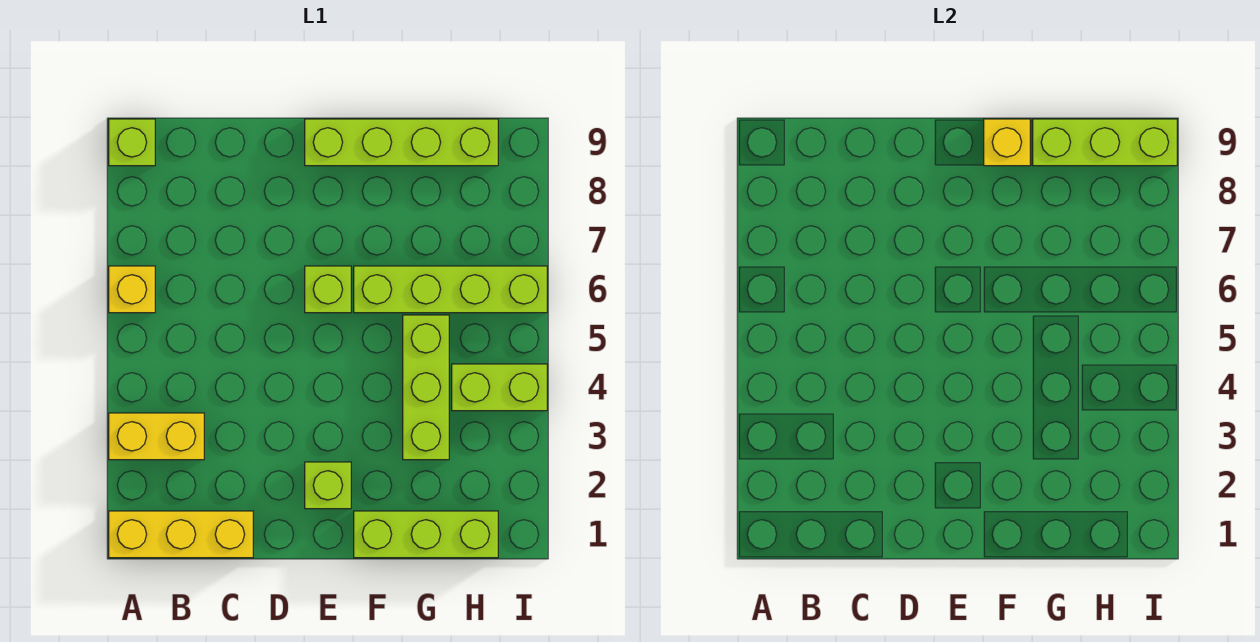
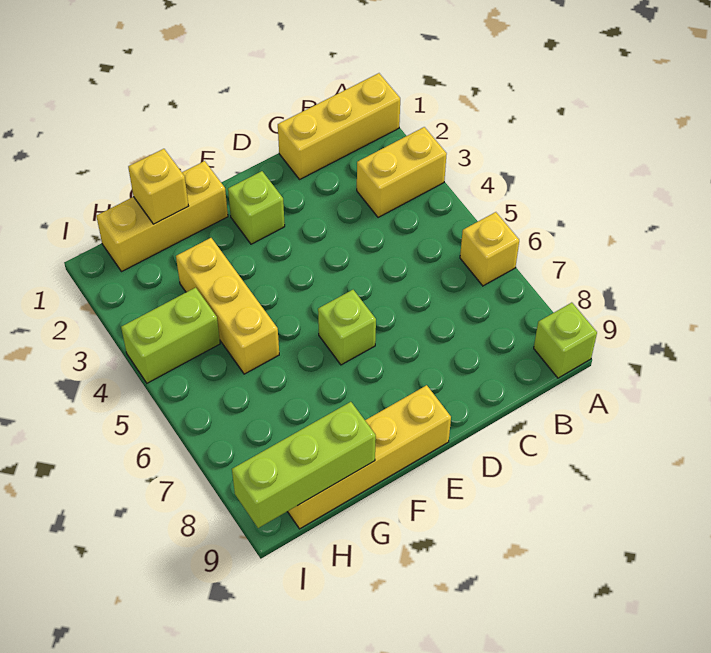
lime brick E9:H9 level 1 -> yellow brick E9:H9 level 1
lime brick F1:H1 level 1 -> yellow brick F1:H1 level 1
lime brick F6:I6 level 1 -> none
yellow brick F9 level 2 -> yellow brick G1 level 2
lime brick G3:G5 level 1 -> yellow brick G3:G5 level 1

